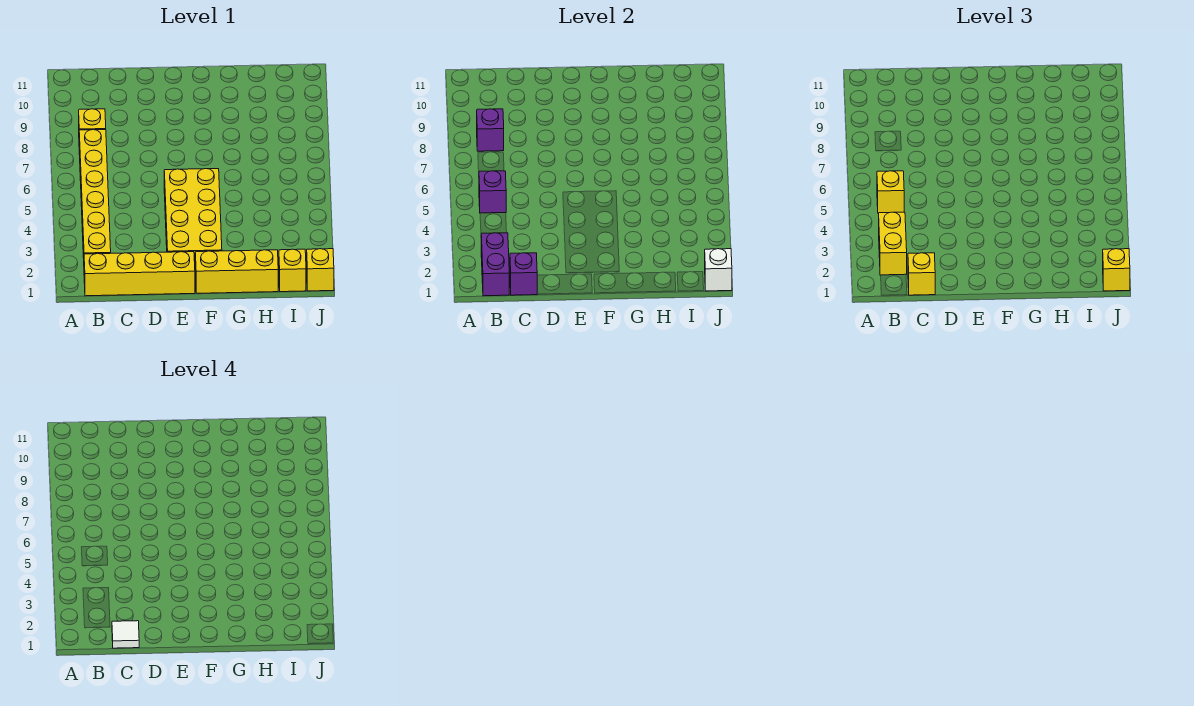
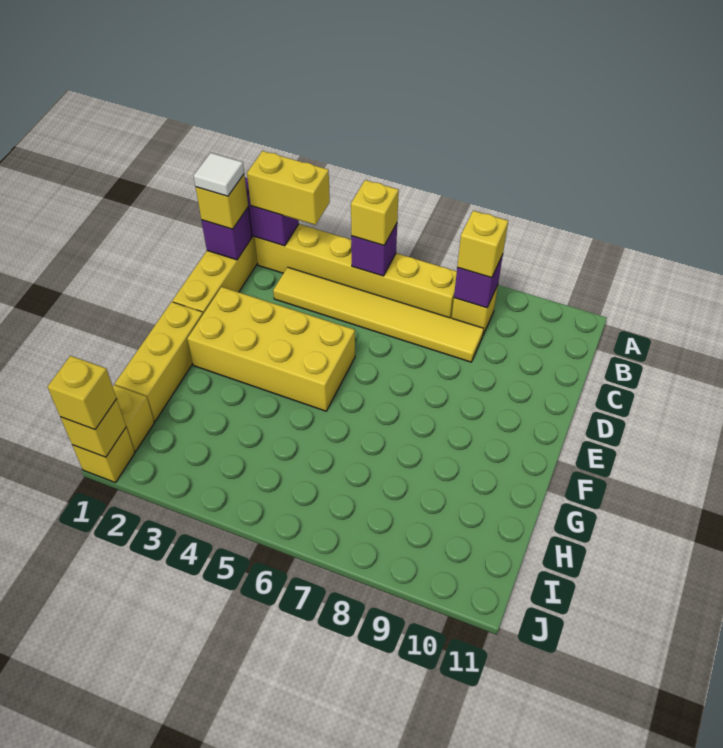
none -> yellow brick B8 level 3
none -> yellow tile C3:C8 level 1
white brick J1 level 2 -> yellow brick J1 level 2

